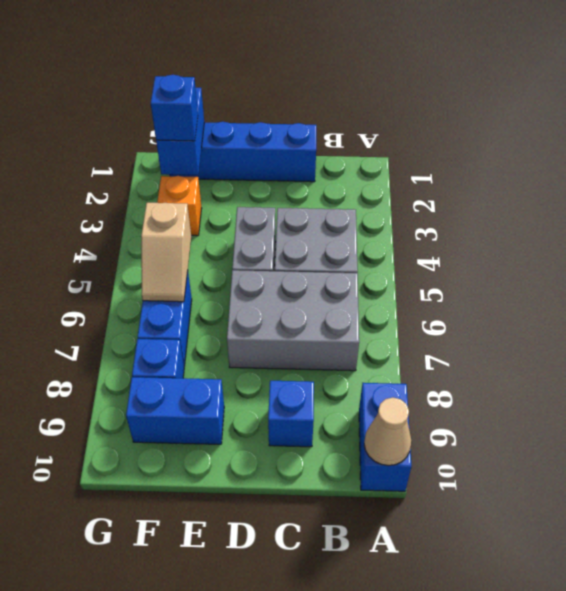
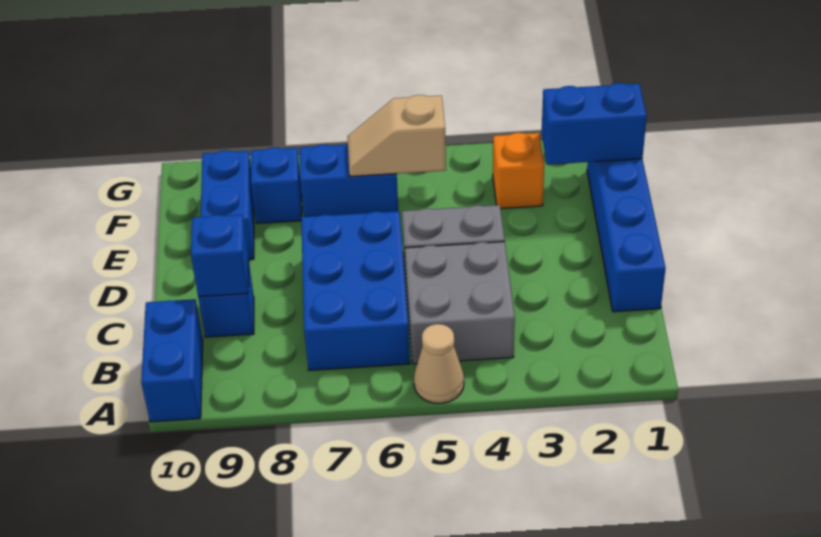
blue brick A9:A10 level 1 -> blue brick A10:B10 level 1
tan cone A10 level 2 -> tan cone A5 level 1
grey brick B6:D7 level 1 -> blue brick B6:D7 level 1
blue brick F2 level 3 -> blue brick C9 level 2

